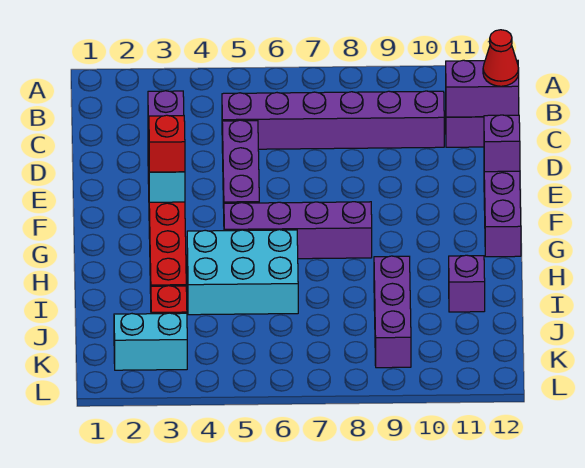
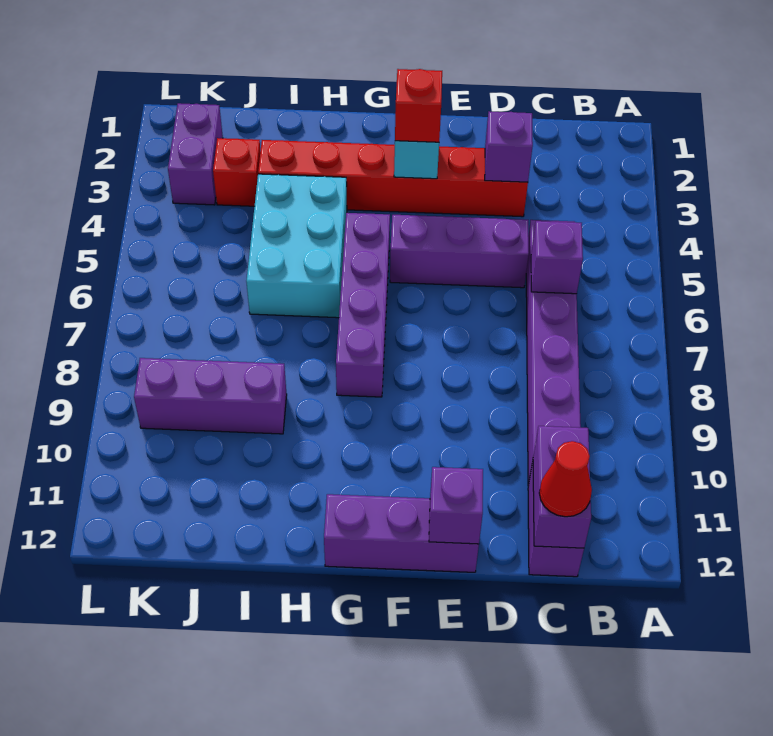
purple brick I11 level 1 -> purple brick C6 level 2
cyan brick K2:K3 level 1 -> purple brick K2:K3 level 1

